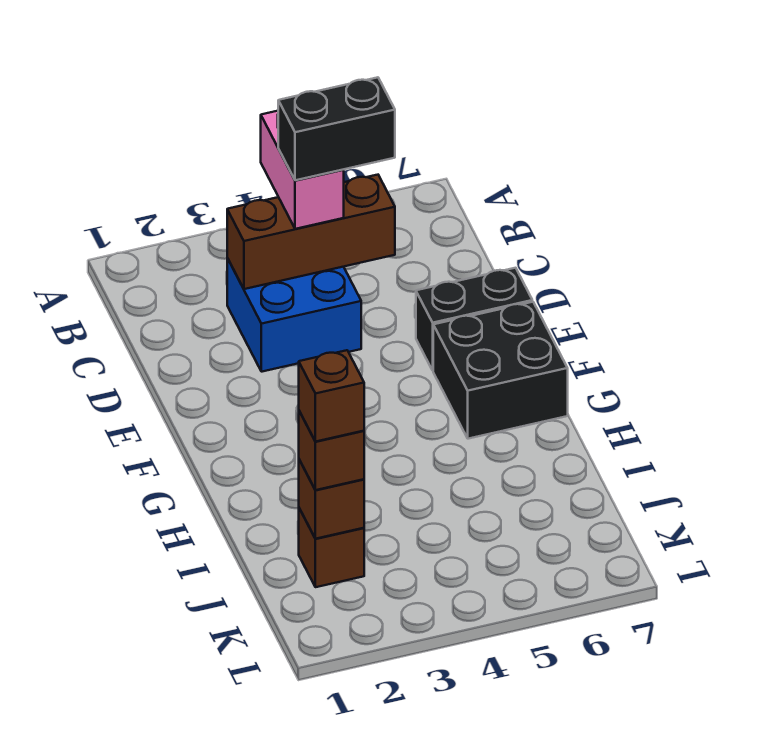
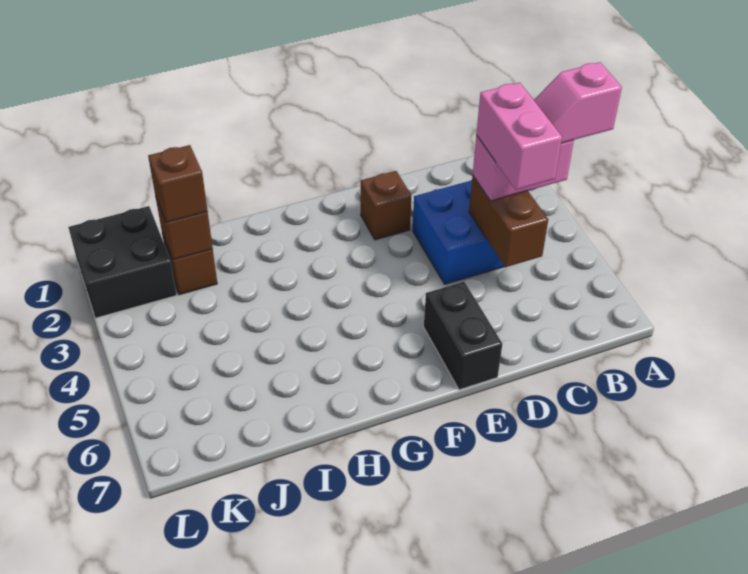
none -> pink slope A4:B4 level 4 top A
brown brick C3:C5 level 2 -> brown brick C4:C5 level 2
black brick C4:C5 level 4 -> pink brick C4:C5 level 4
black brick F6:G7 level 1 -> black brick K1:L2 level 1
brown brick J2 level 4 -> brown brick E2 level 1

